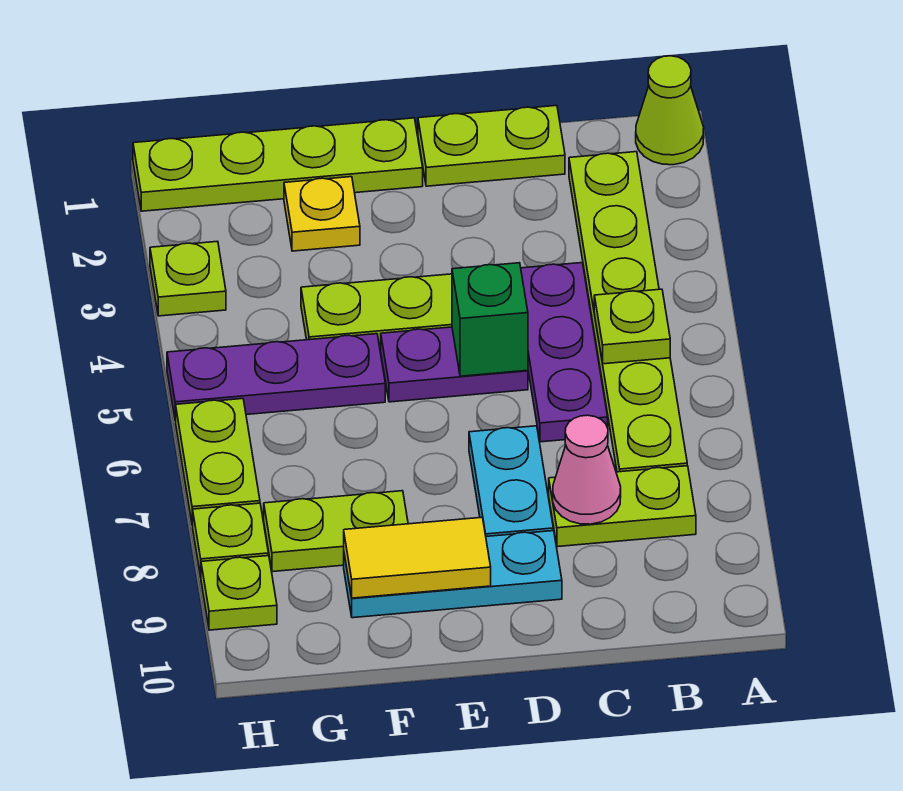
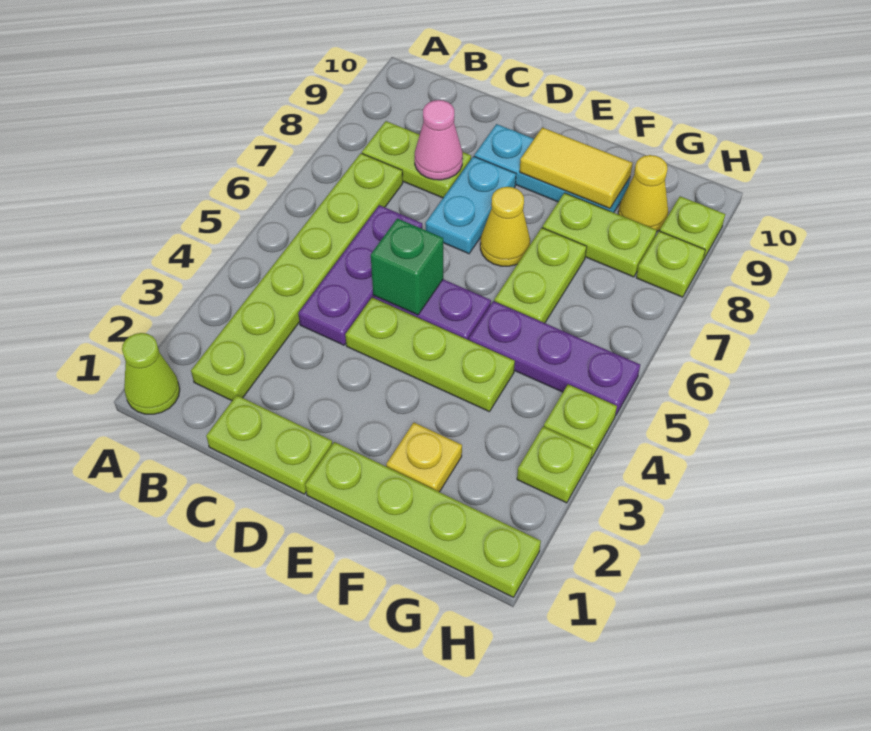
lime plate B5 level 2 -> lime plate H4 level 1
none -> yellow cone E7 level 1
none -> yellow cone G9 level 1
lime plate H6:H7 level 1 -> lime plate F6:F7 level 1

